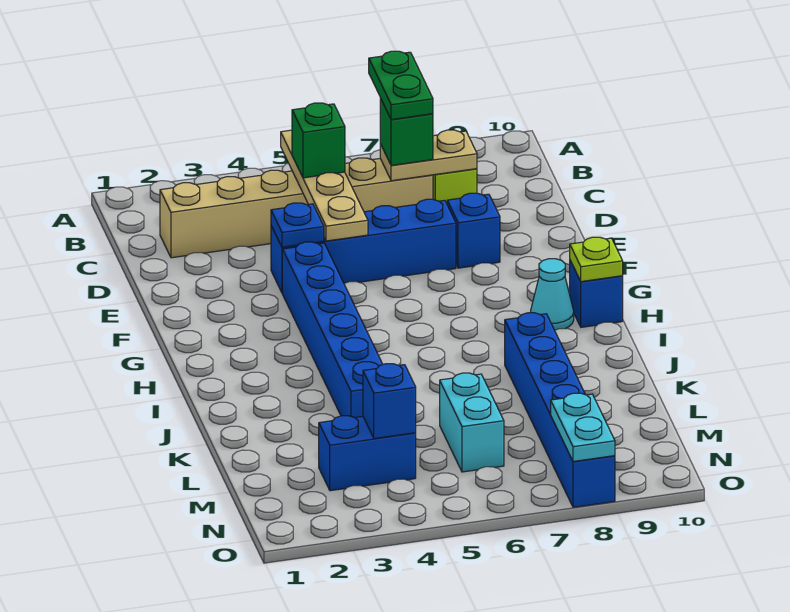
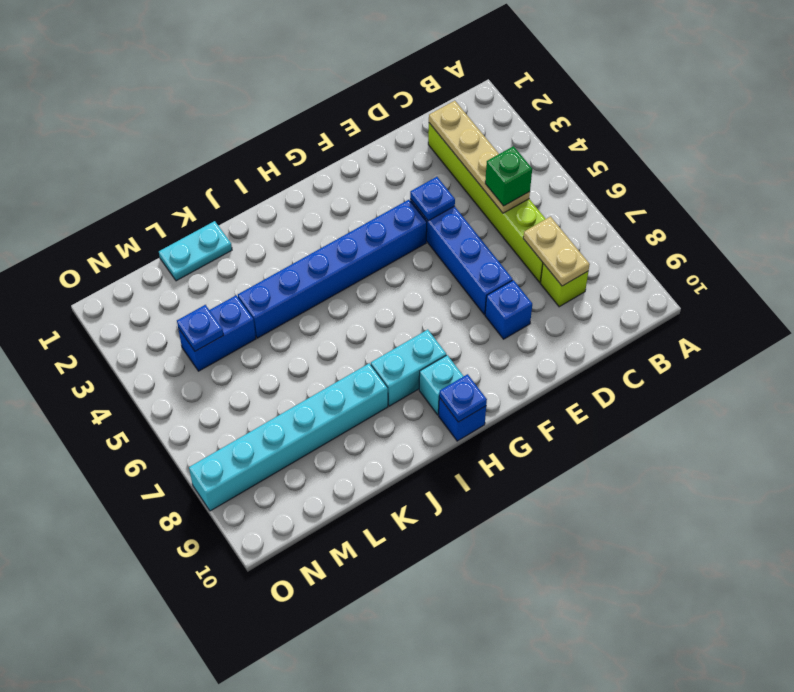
tan plate B5:E5 level 2 -> tan plate C2:C5 level 2
green plate B7:C7 level 4 -> none
tan brick C2:C7 level 1 -> lime brick C2:C7 level 1
green brick C7 level 3 -> none
cyan cone H9 level 1 -> cyan brick H9 level 1
lime plate H10 level 2 -> blue plate H10 level 2
blue brick J8:O8 level 1 -> cyan brick J8:O8 level 1
cyan brick L6:M6 level 1 -> cyan brick H8:I8 level 1
blue brick M3:M4 level 1 -> blue brick L4:M4 level 1
blue brick M4 level 2 -> blue plate M4 level 2
cyan plate N8:O8 level 2 -> cyan plate K1:L1 level 1

